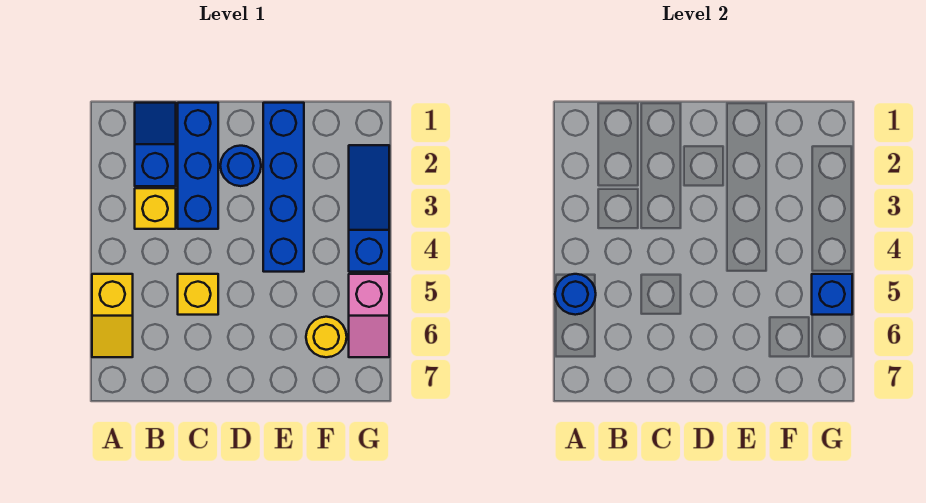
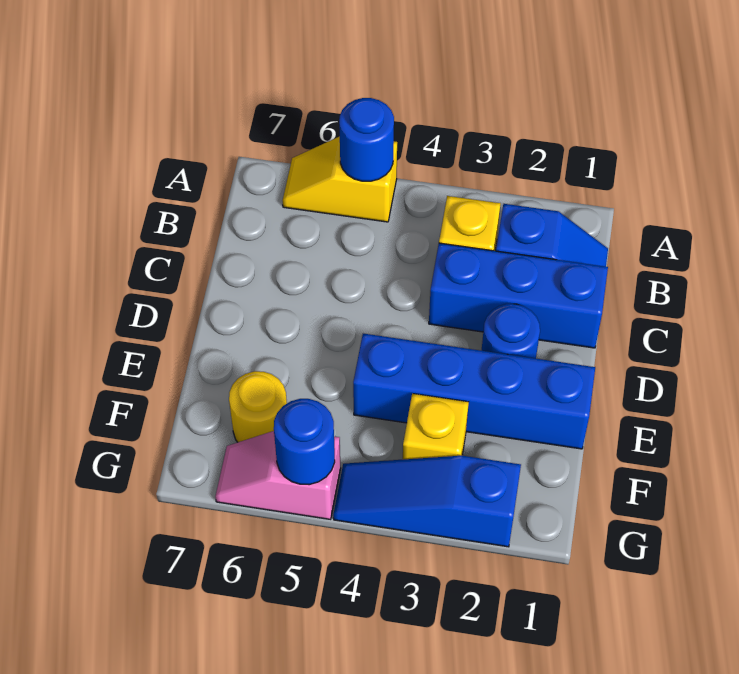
yellow brick C5 level 1 -> yellow brick F3 level 1
blue slope G2:G4 level 1 top 4 -> blue slope G2:G4 level 1 top 2
blue brick G5 level 2 -> blue round brick G5 level 2

